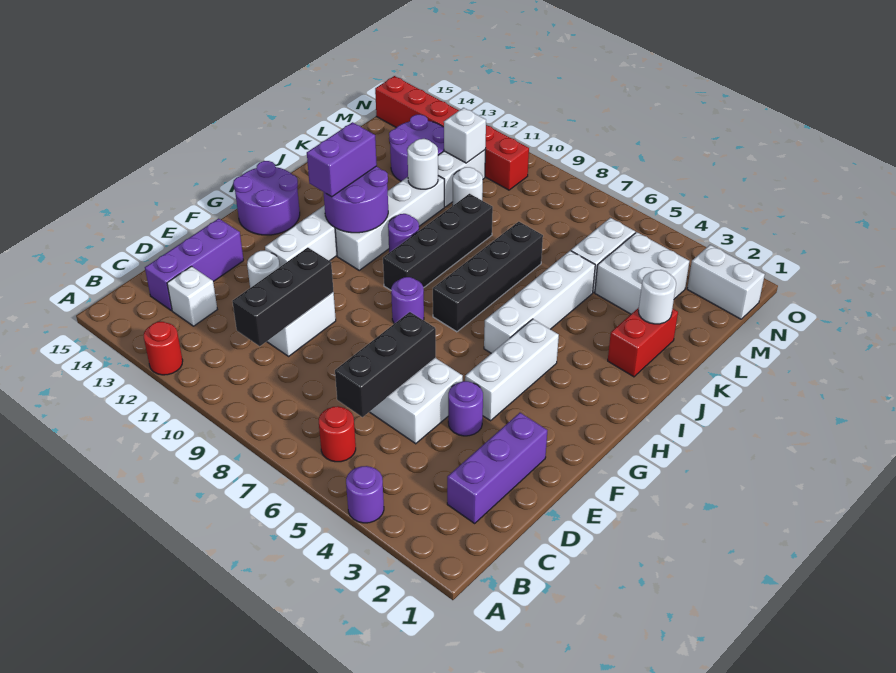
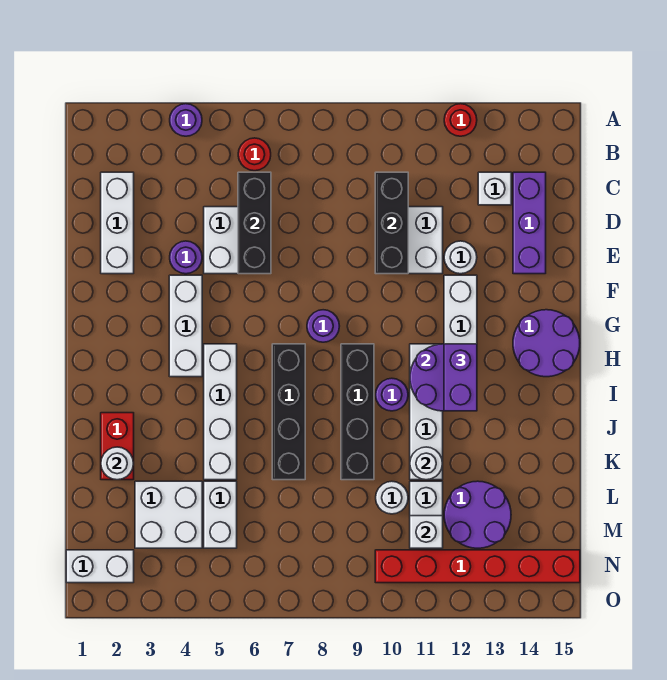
purple brick C2:E2 level 1 -> white brick C2:E2 level 1

